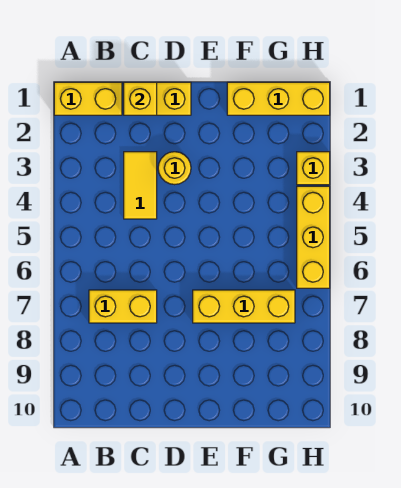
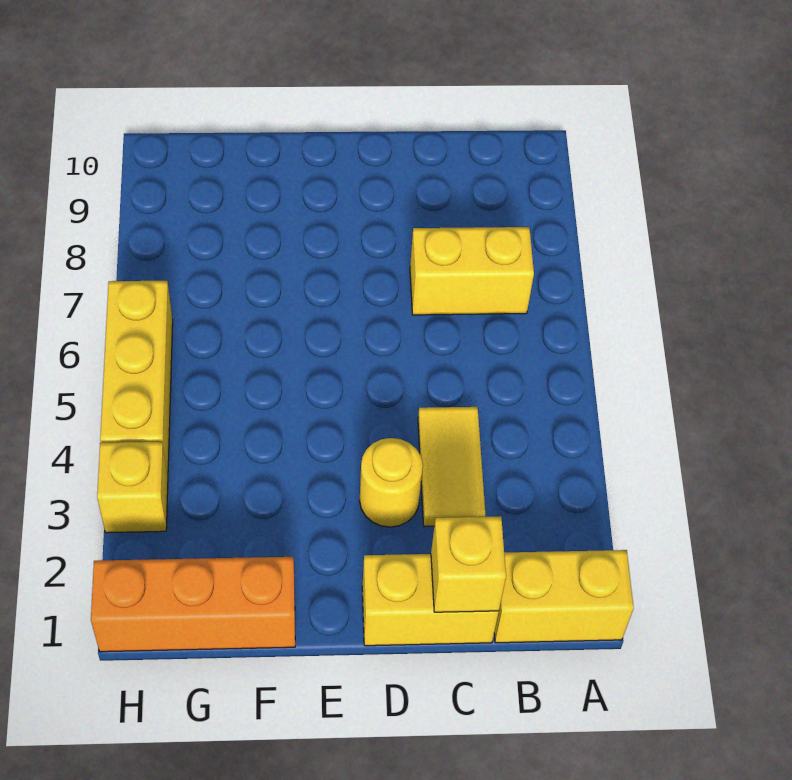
yellow brick E7:G7 level 1 -> none
yellow brick F1:H1 level 1 -> orange brick F1:H1 level 1

